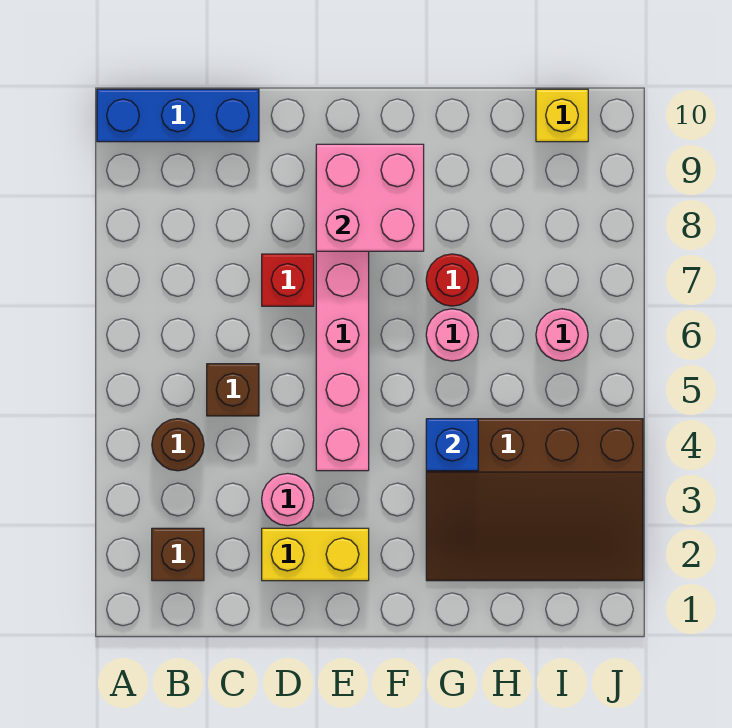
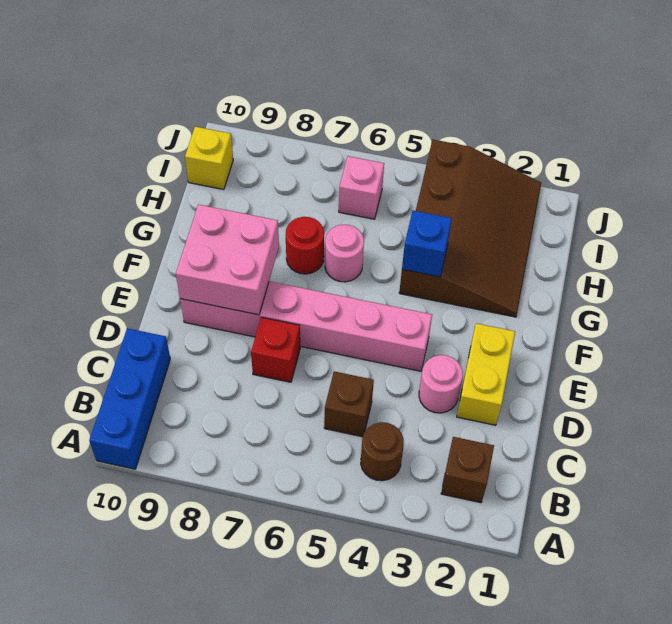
pink round brick I6 level 1 -> pink brick I6 level 1

